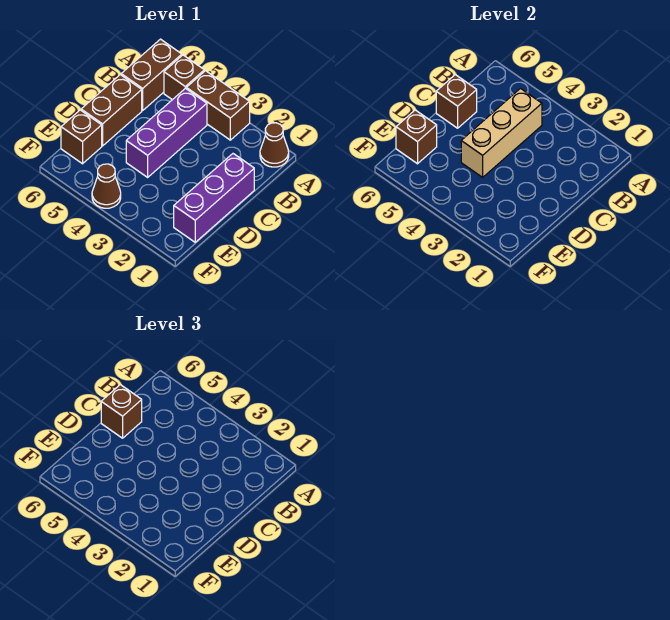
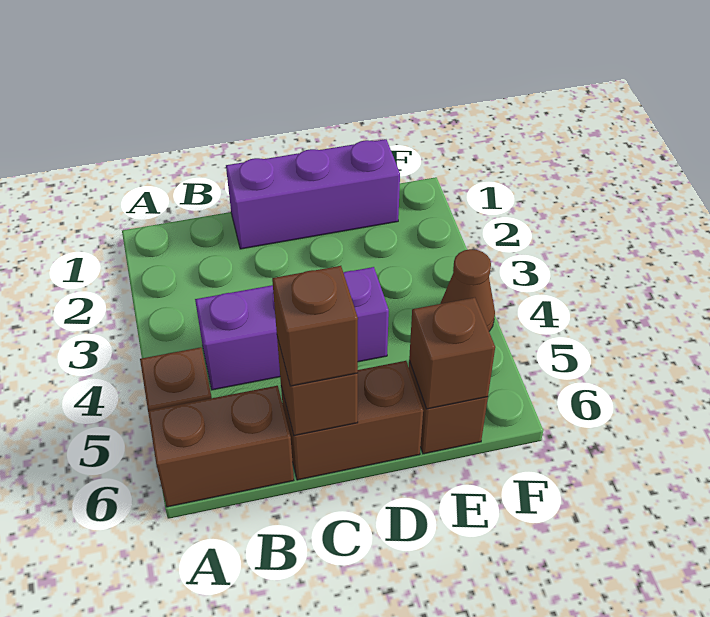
brown cone A1 level 1 -> none
brown brick A3:A4 level 1 -> none
tan brick B4:D4 level 2 -> none

